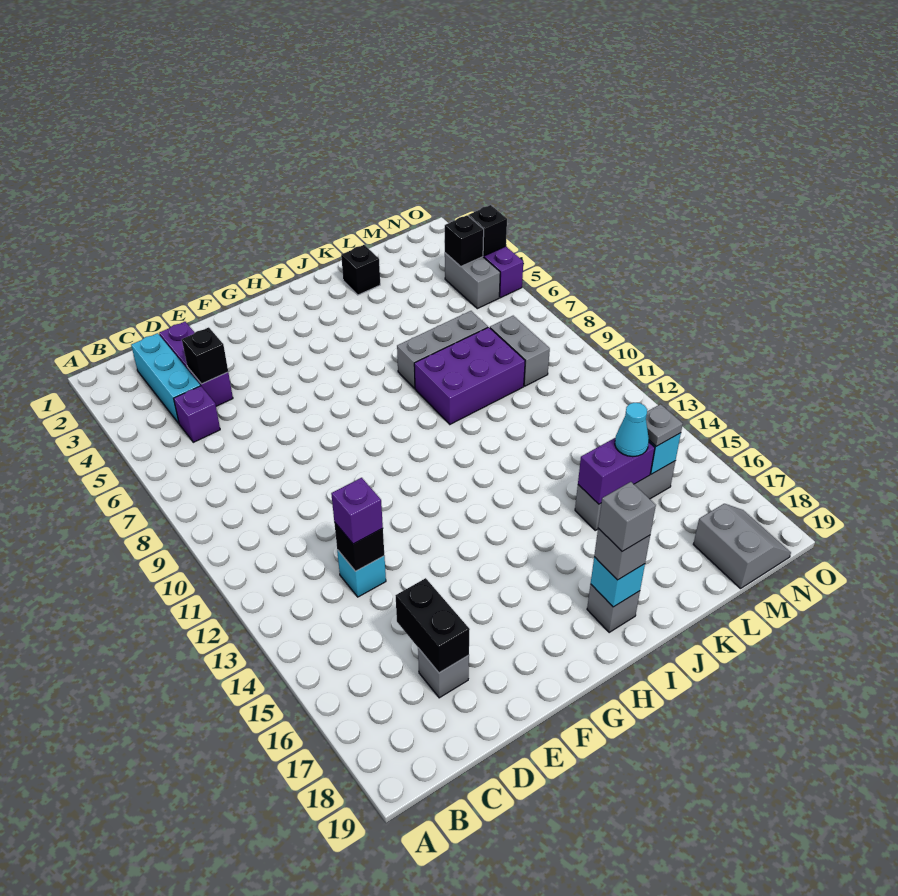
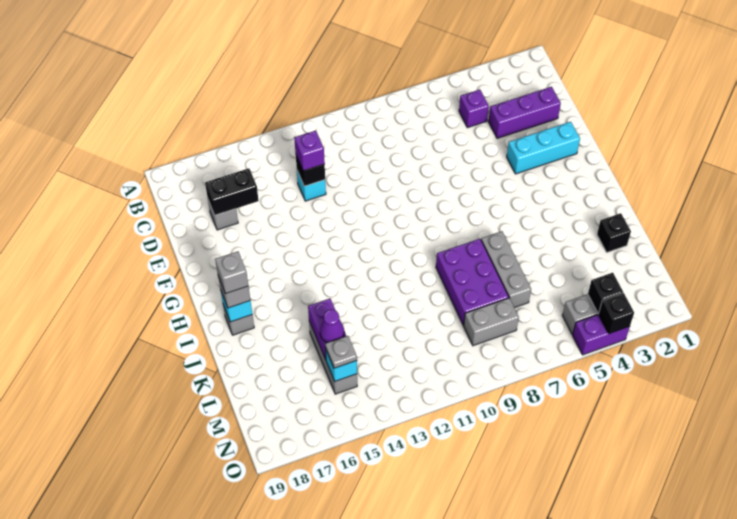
cyan brick C2:C4 level 1 -> cyan brick F2:F4 level 1
black brick D4 level 2 -> none
cyan cone L15 level 3 -> purple cone L15 level 3
grey slope M18:N19 level 1 top M -> none

